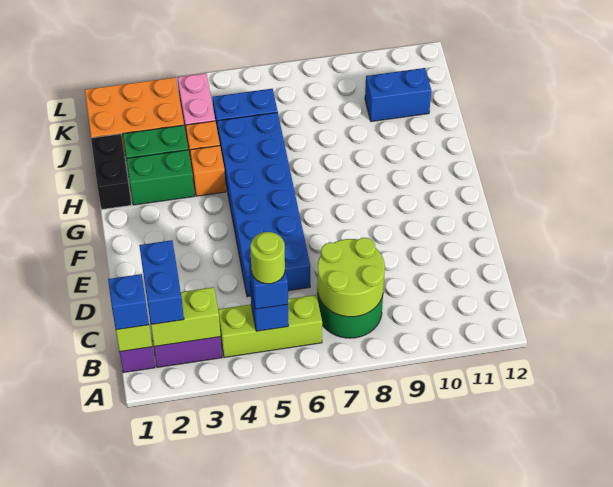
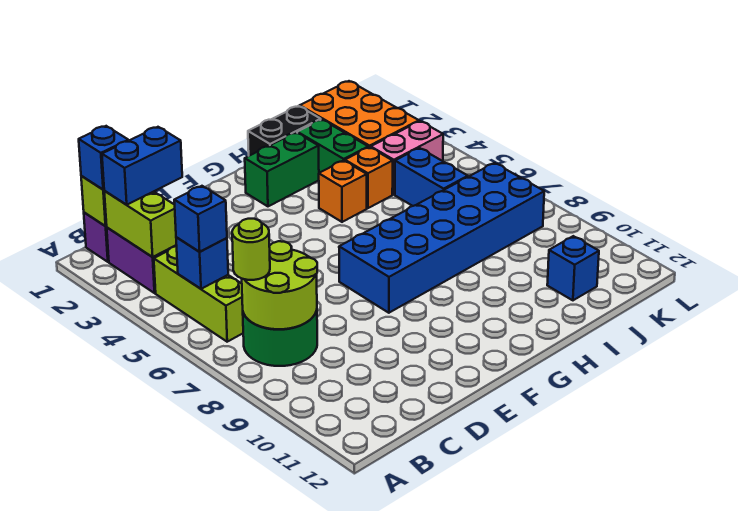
lime round brick B5 level 4 -> lime round brick B7 level 3
blue brick D5:I6 level 1 -> blue brick F7:K8 level 1
green brick H2:H3 level 1 -> green brick G2:H2 level 1
blue brick J10:J11 level 1 -> blue brick J11 level 1

